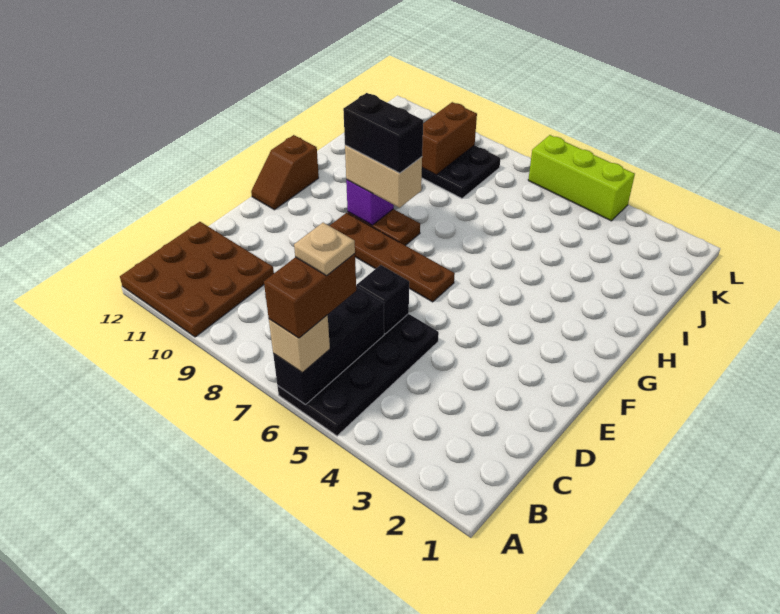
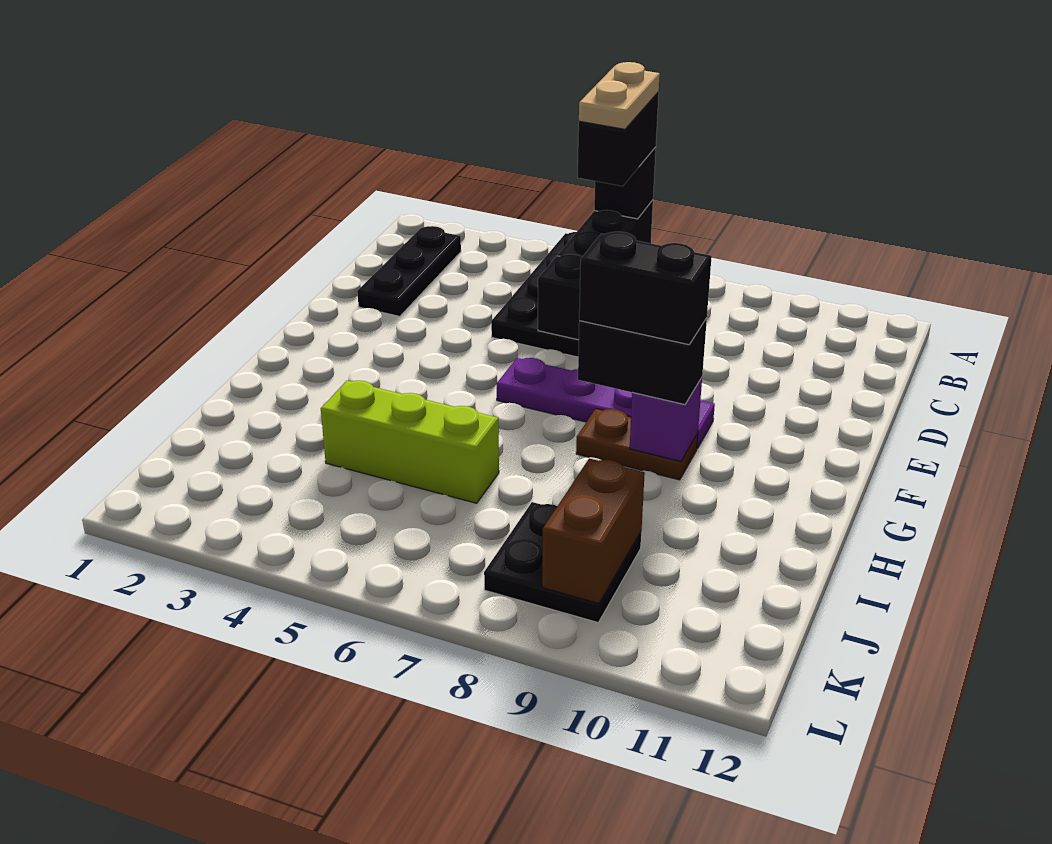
tan brick A6 level 3 -> black brick A6 level 3
brown brick A6:B6 level 4 -> black brick A6:B6 level 4
brown plate A10:C12 level 1 -> none
none -> black plate B2:D2 level 1
tan plate B6 level 5 -> tan plate A6:B6 level 5
brown plate F6:F9 level 1 -> purple plate F6:F9 level 1
brown slope F12:G12 level 1 top G -> none
tan brick G8:G9 level 3 -> black brick G8:G9 level 3
lime brick L4:L6 level 1 -> lime brick I4:I6 level 1

